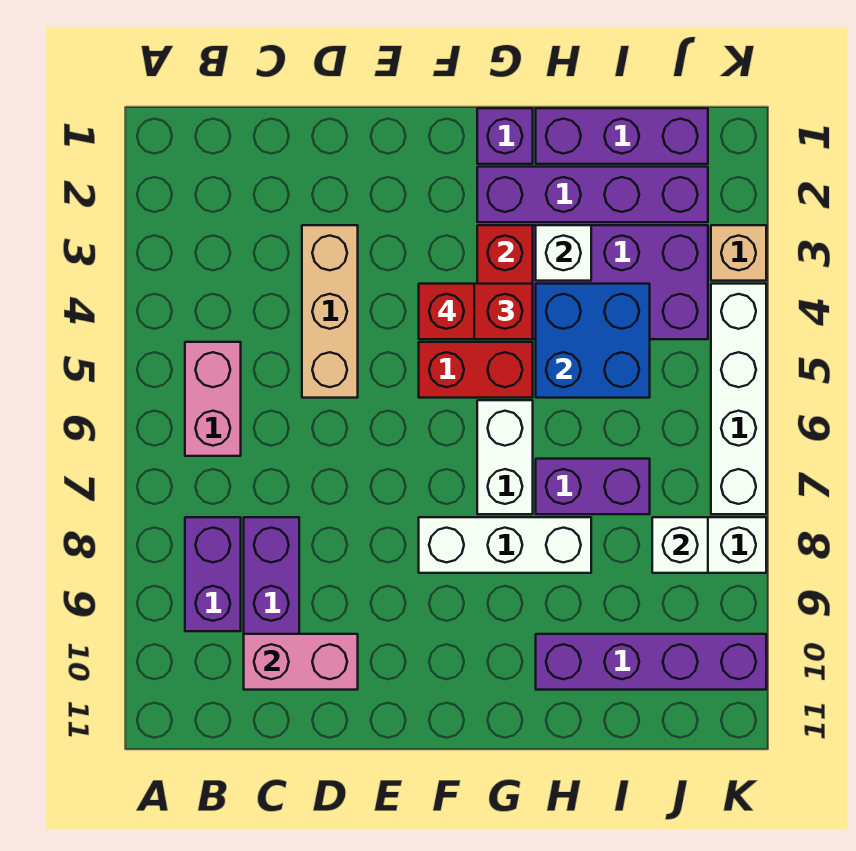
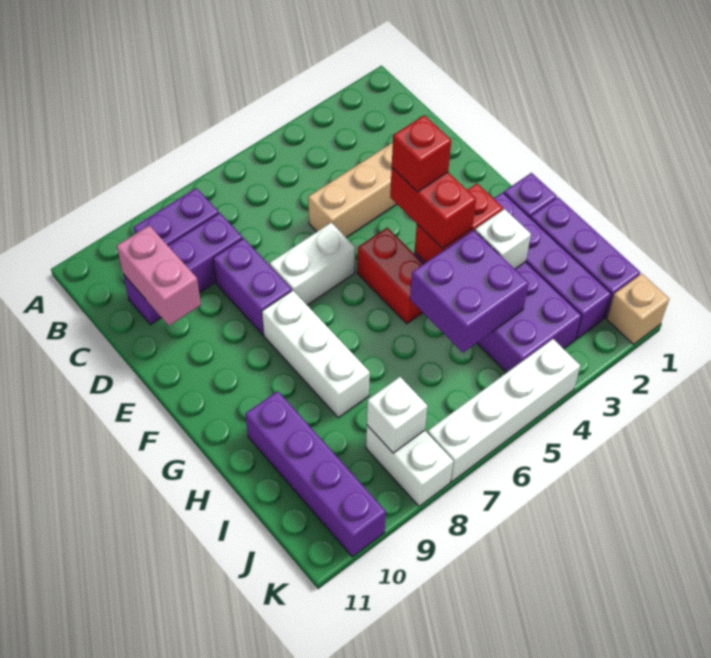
pink brick B5:B6 level 1 -> none
white brick G6:G7 level 1 -> white brick E6:E7 level 1
blue brick H4:I5 level 2 -> purple brick H4:I5 level 2
purple brick H7:I7 level 1 -> purple brick D8:E8 level 1
tan brick K3 level 1 -> tan brick K1 level 1

